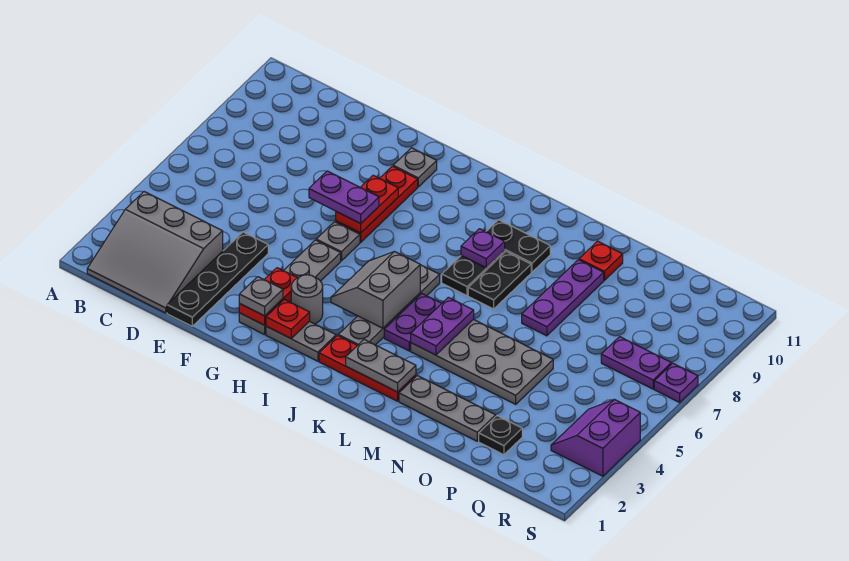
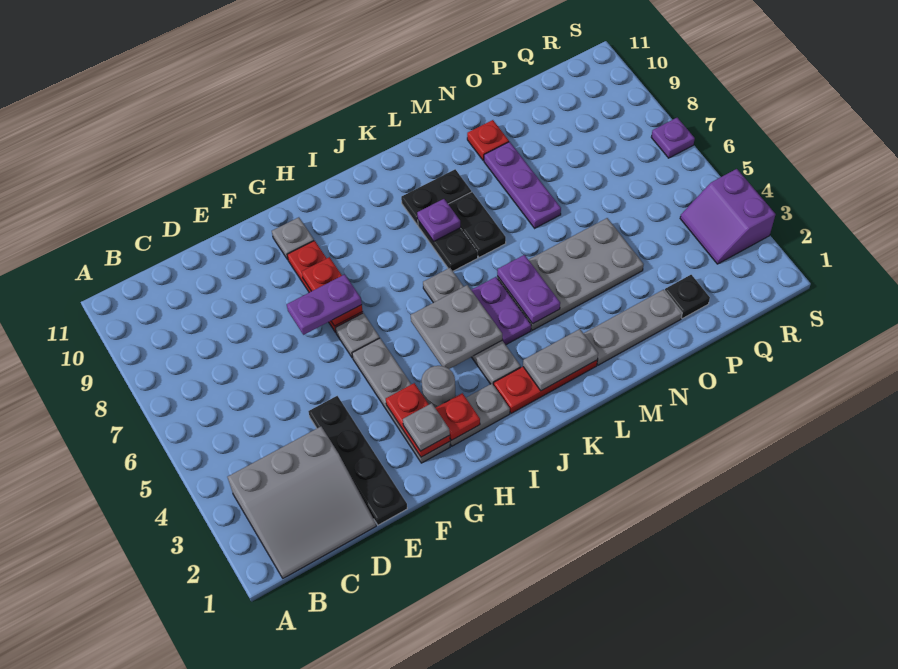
grey slope I4:J5 level 2 top J -> grey plate I4:J5 level 2
purple plate Q7:R7 level 1 -> none

